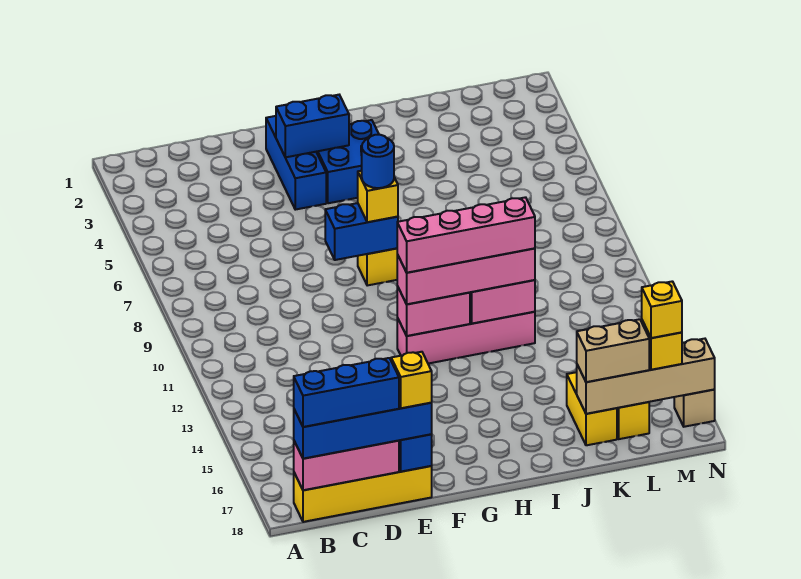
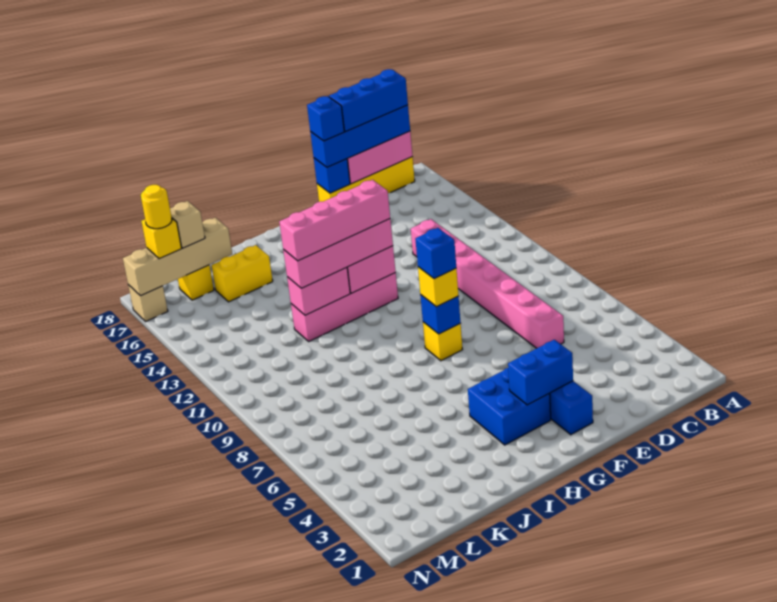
none -> pink brick D6:D13 level 1
yellow brick E18 level 4 -> blue brick E18 level 4
blue brick F8:G8 level 2 -> blue brick G8 level 2
blue round brick G8 level 4 -> blue brick G8 level 4
yellow brick K16:K17 level 1 -> yellow brick J16:K16 level 1
tan brick K17:L17 level 3 -> tan brick L17 level 3
yellow brick M17 level 4 -> yellow round brick M17 level 4

